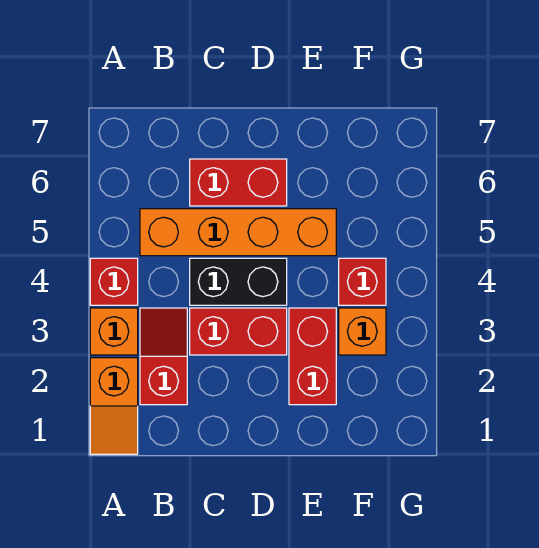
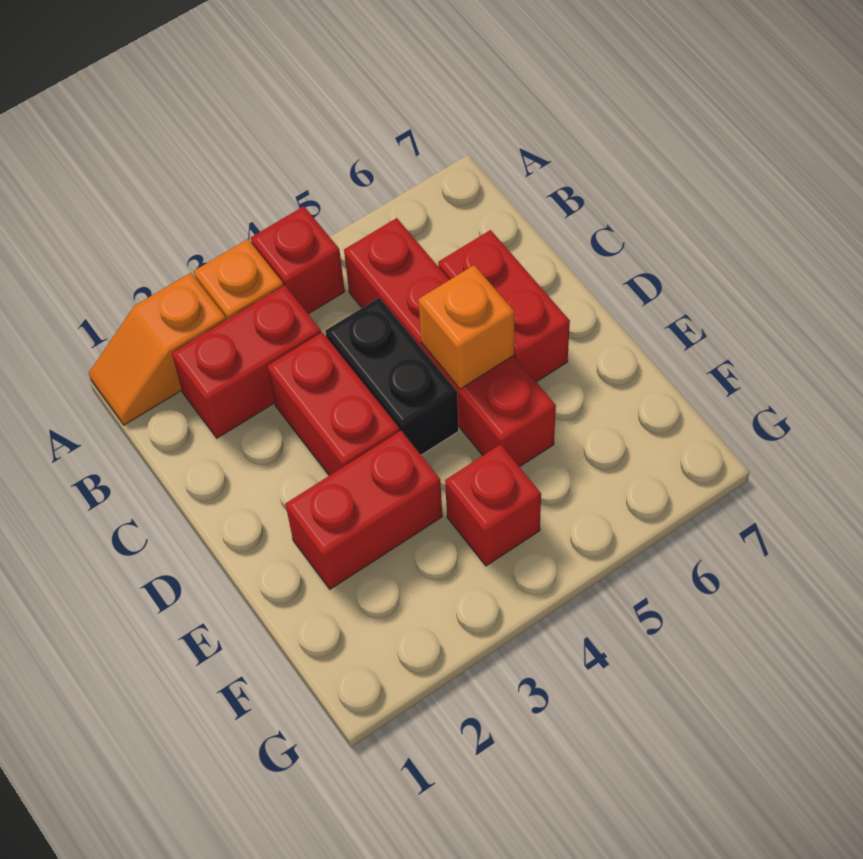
red slope B2:B3 level 1 top 2 -> red brick B2:B3 level 1
orange brick B5:E5 level 1 -> red brick B5:E5 level 1
orange brick F3 level 1 -> orange brick D5 level 2

